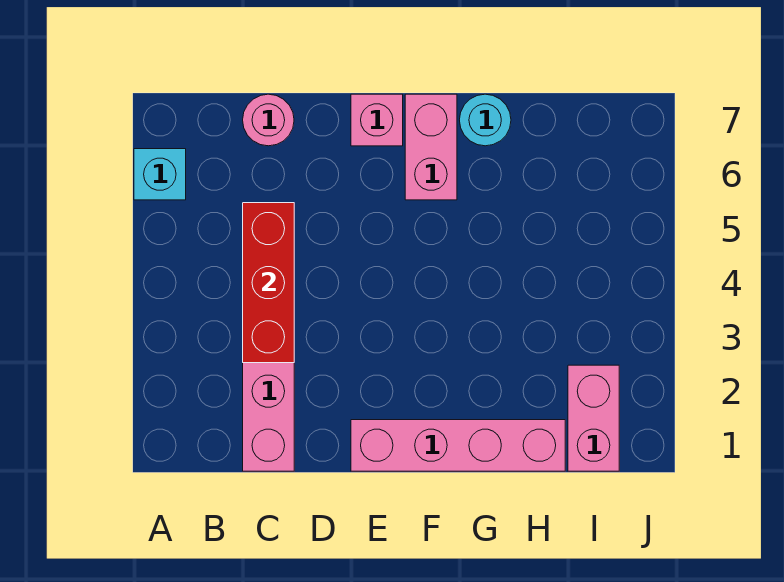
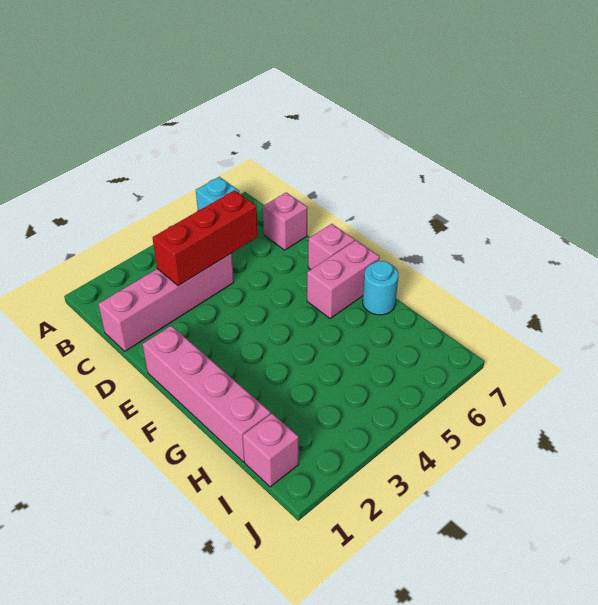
pink round brick C7 level 1 -> pink brick C7 level 1
pink brick I1:I2 level 1 -> pink brick I1 level 1

